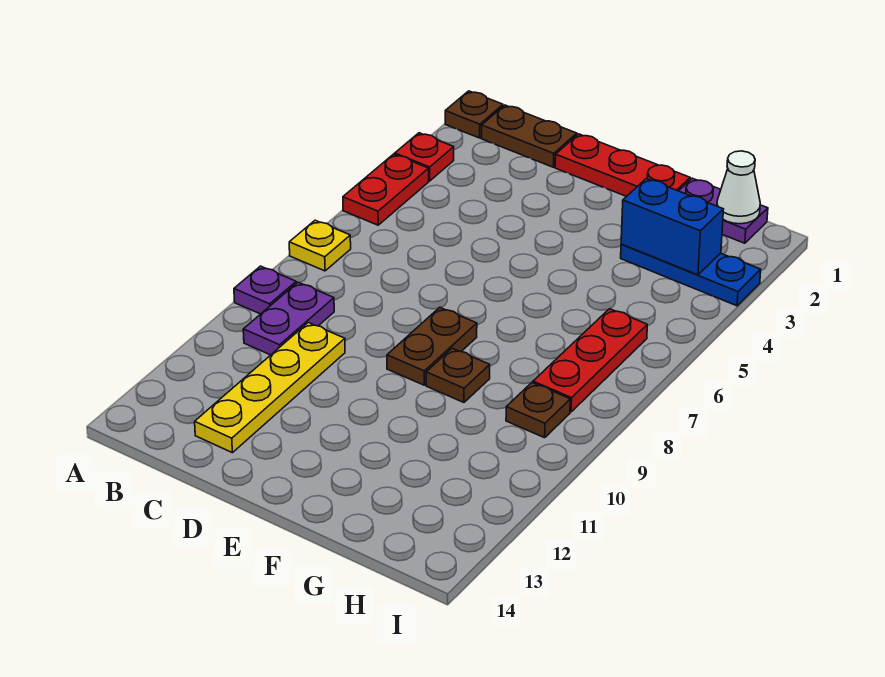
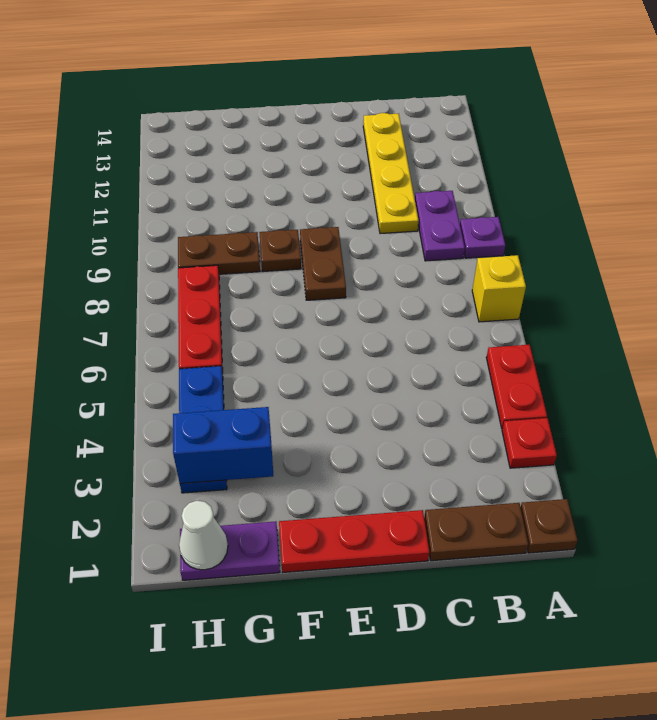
yellow plate A7 level 1 -> yellow brick A7 level 1
blue plate G3:I3 level 1 -> blue plate H3:H5 level 1
brown plate H9 level 1 -> brown plate G9:H9 level 1

